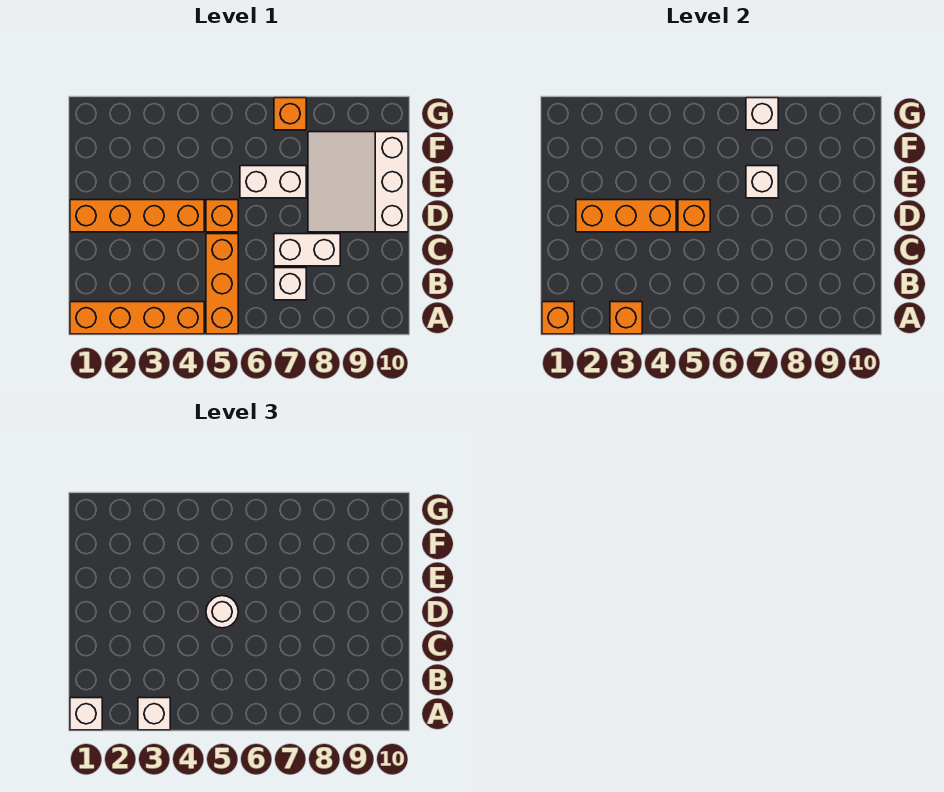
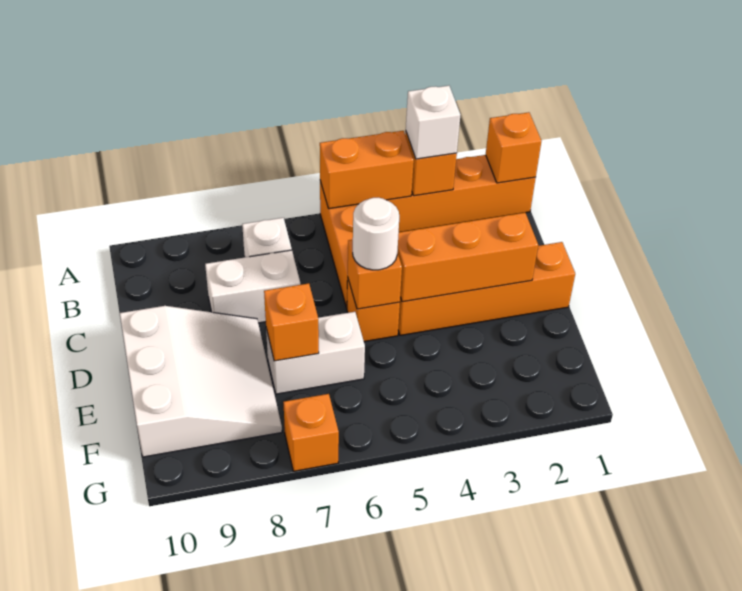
white brick A1 level 3 -> none
none -> orange brick A4:A5 level 2
white brick E7 level 2 -> orange brick E7 level 2
white brick G7 level 2 -> none

